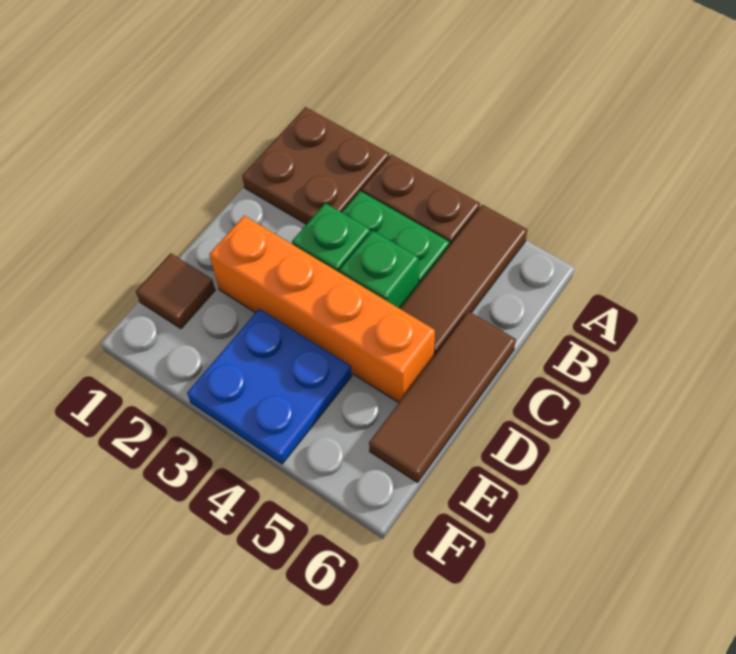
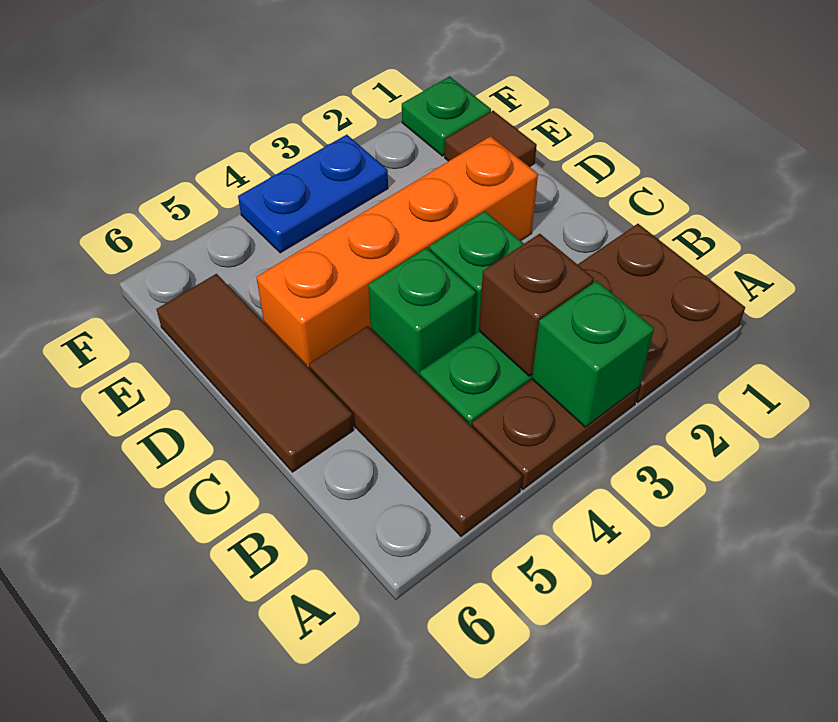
none -> green brick A3 level 2
none -> brown brick B3 level 2
blue plate E3:F4 level 1 -> blue plate F3:F4 level 1
none -> green plate F1 level 1

